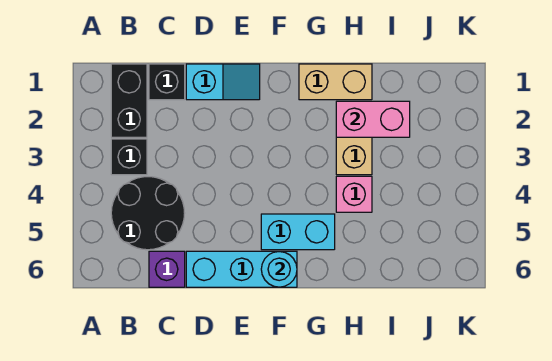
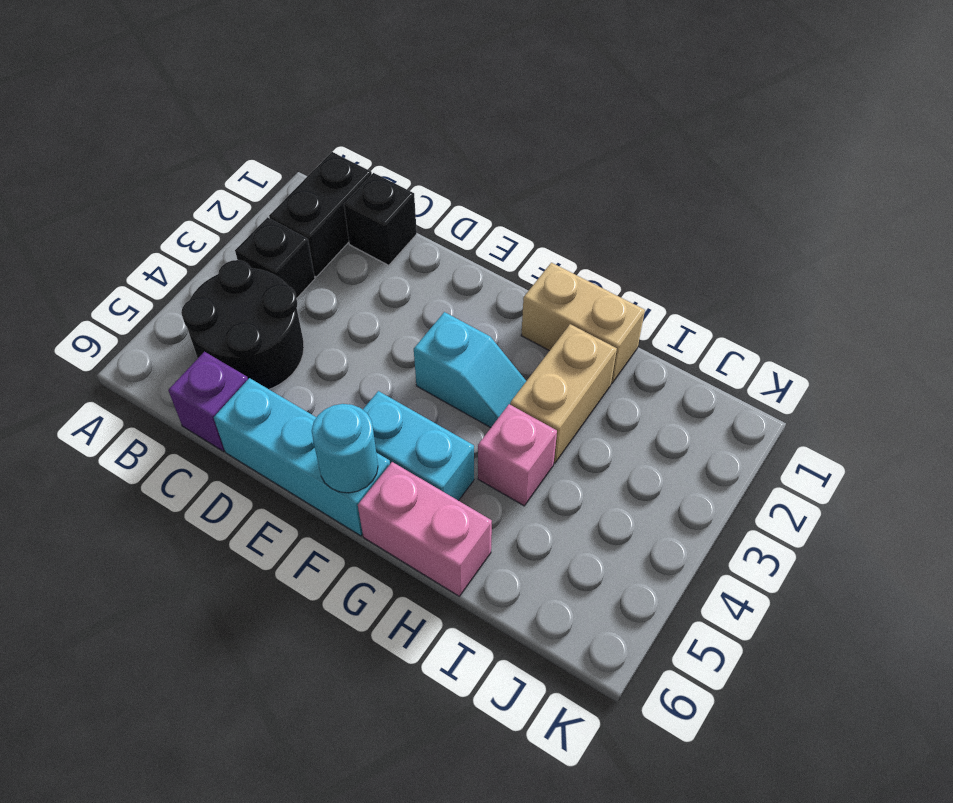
cyan slope D1:E1 level 1 top D -> cyan slope F3:G3 level 1 top F
pink brick H2:I2 level 2 -> pink brick G6:H6 level 1

